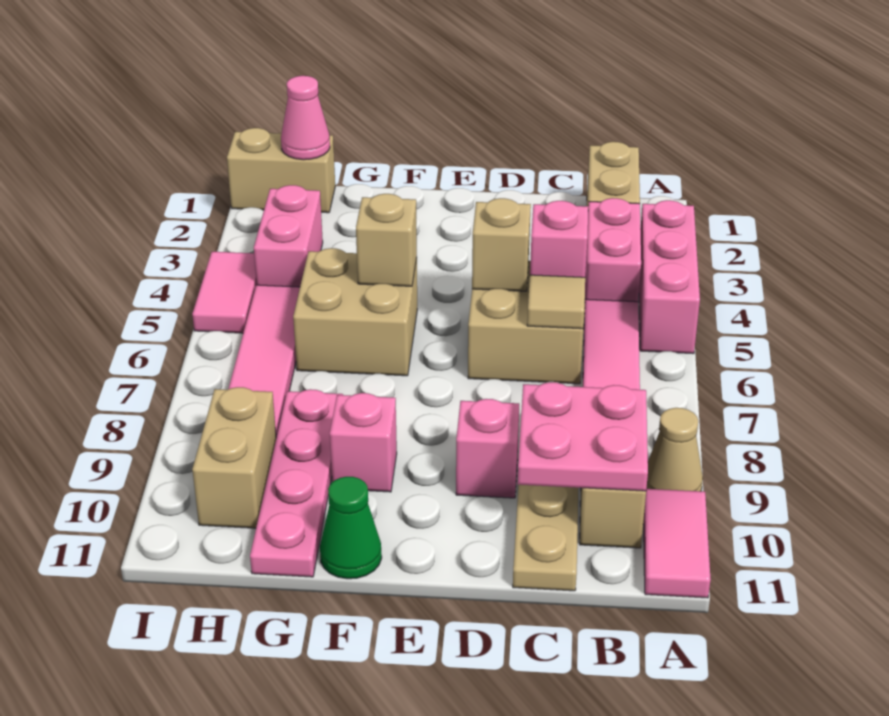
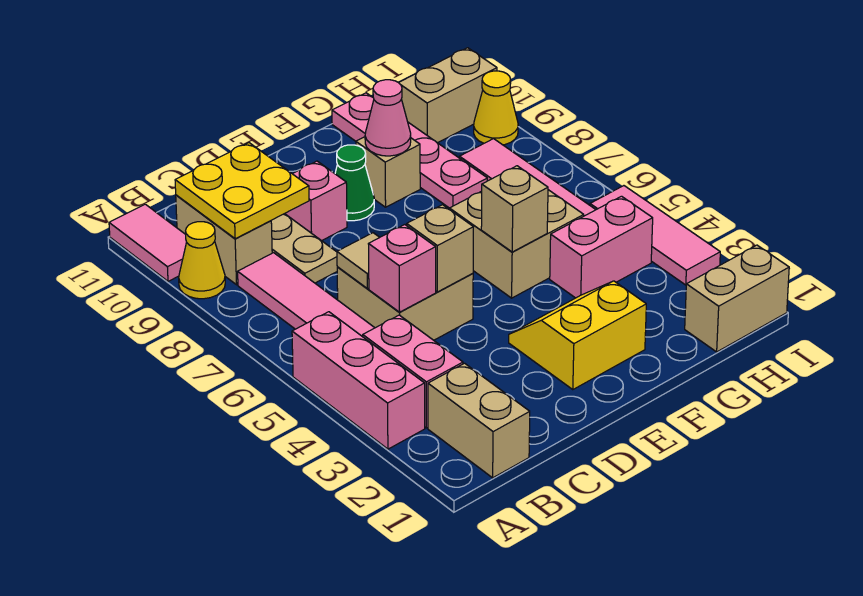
tan cone A9 level 1 -> yellow cone A9 level 1
pink plate B9:C10 level 2 -> yellow plate B9:C10 level 2
none -> yellow slope E2:F3 level 1 top 2
pink brick F9 level 1 -> tan brick F9 level 1
green cone F11 level 1 -> green cone E9 level 1
pink cone H1 level 2 -> pink cone F9 level 2
pink brick H3:H4 level 1 -> pink brick G4:H4 level 1
tan brick H9:H10 level 1 -> tan brick H10:I10 level 1
pink tile I4:I5 level 1 -> pink tile I3:I5 level 1
none -> yellow cone I9 level 1

